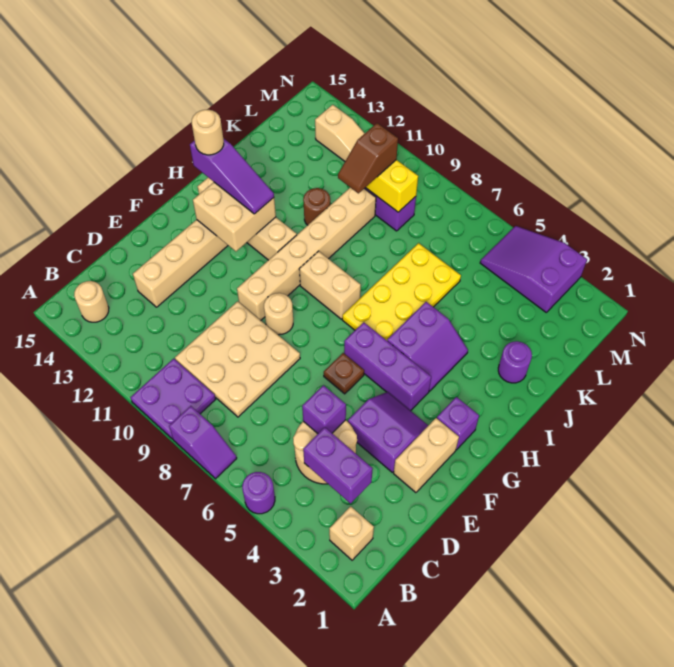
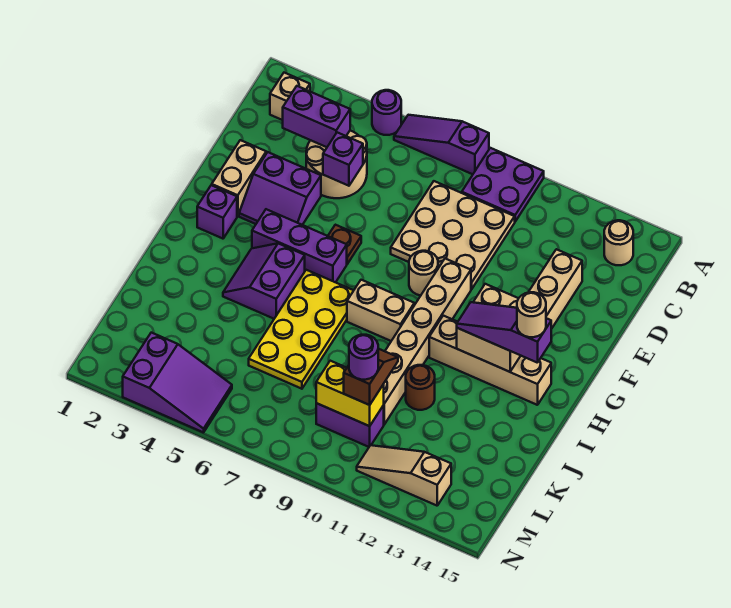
purple slope A7:A8 level 1 top 8 -> purple slope A6:A8 level 1 top 8
purple round brick J2 level 1 -> purple round brick L10 level 4

